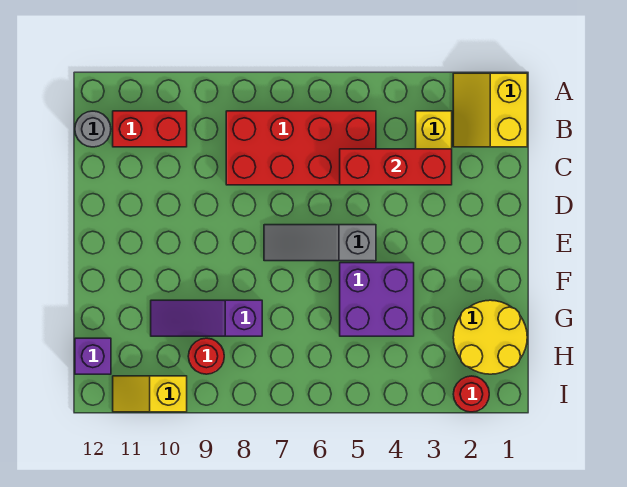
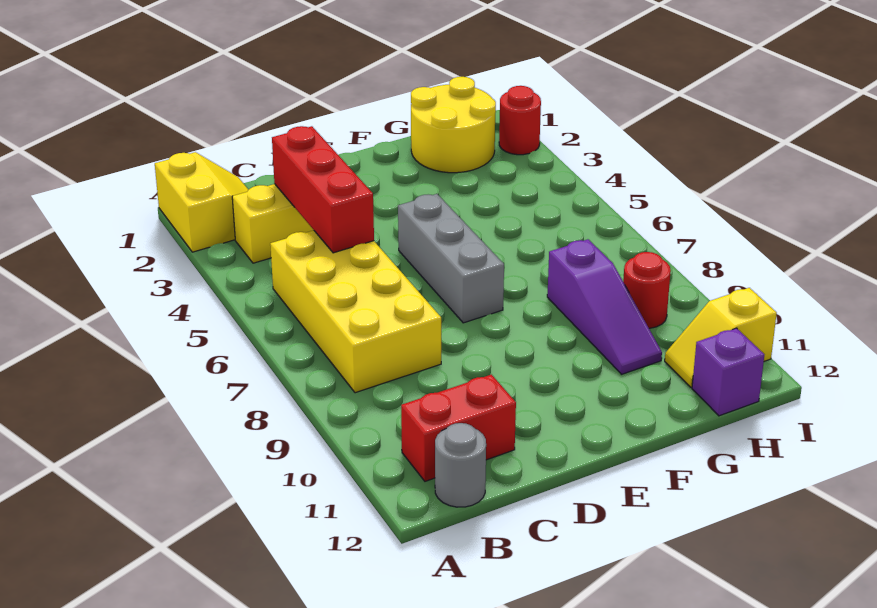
yellow slope A1:B2 level 1 top 1 -> yellow slope A1:B2 level 1 top A
red brick B5:C8 level 1 -> yellow brick B5:C8 level 1
red brick B10:B11 level 1 -> red brick B11:C11 level 1
grey slope E5:E7 level 1 top 5 -> grey brick E5:E7 level 1
purple brick F4:G5 level 1 -> none
yellow slope I10:I11 level 1 top 10 -> yellow slope H11:I11 level 1 top I

